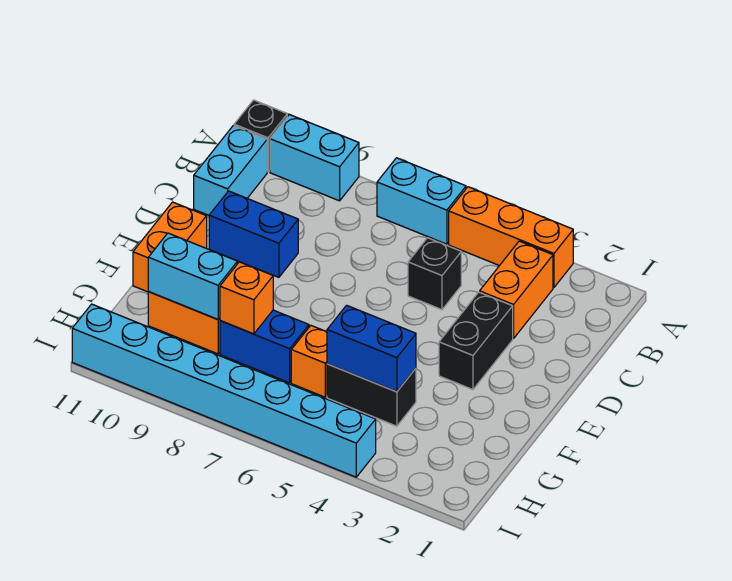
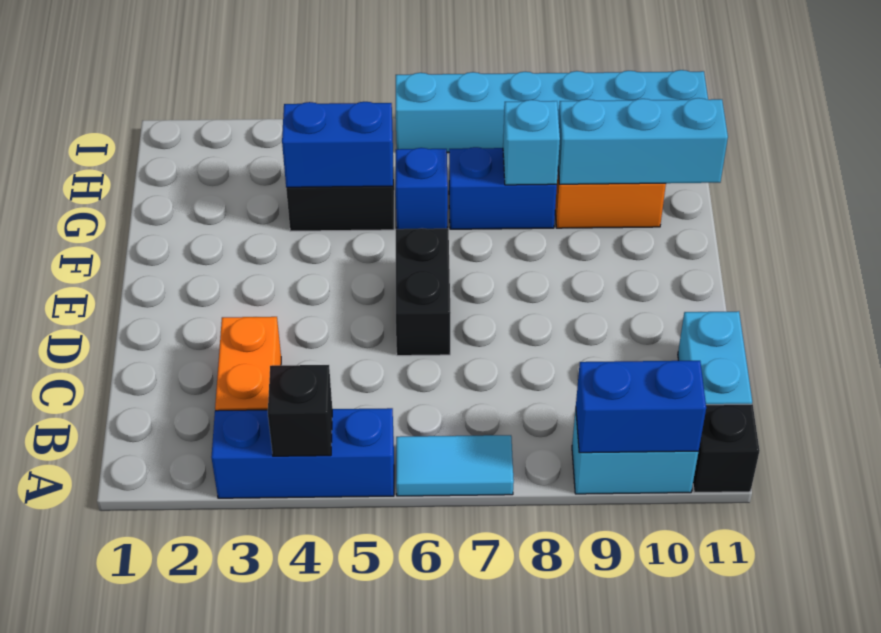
orange brick A3:A5 level 1 -> blue brick A3:A5 level 1
cyan brick A6:A7 level 1 -> cyan tile A6:A7 level 1
black brick C5 level 1 -> black brick A4 level 2
black brick D3:E3 level 1 -> black brick D6:E6 level 1
blue brick D9:D10 level 1 -> blue brick A9:A10 level 2
orange brick E11:F11 level 1 -> none
orange brick G6 level 1 -> blue brick G6 level 1
orange brick G8 level 2 -> cyan brick G8 level 2
cyan brick G9:G10 level 2 -> cyan brick G9:G11 level 2
cyan brick I4:I11 level 1 -> cyan brick I6:I11 level 1

